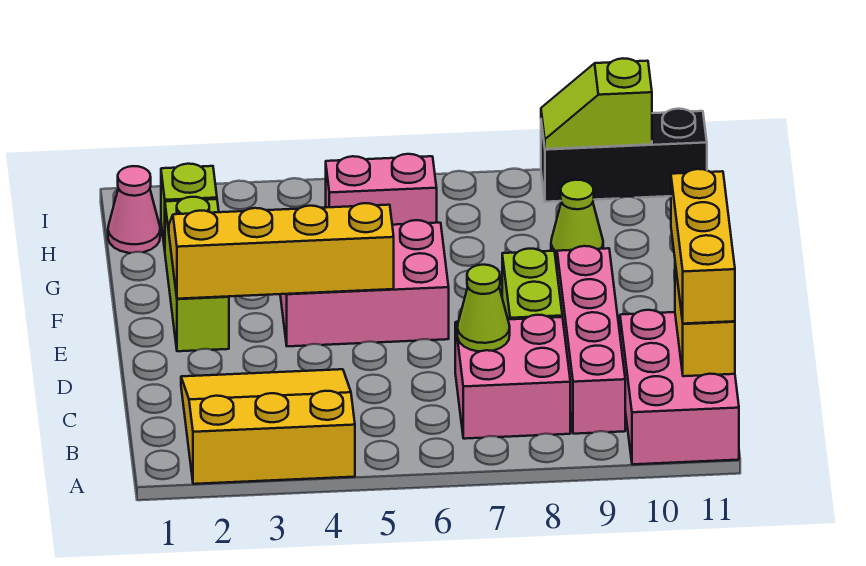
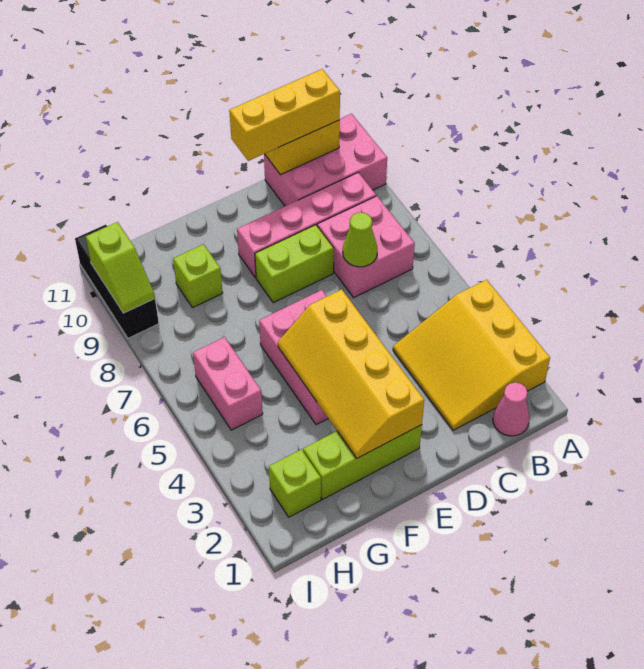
lime cone G9 level 1 -> lime brick G9 level 1
pink cone H1 level 1 -> pink cone B1 level 1

